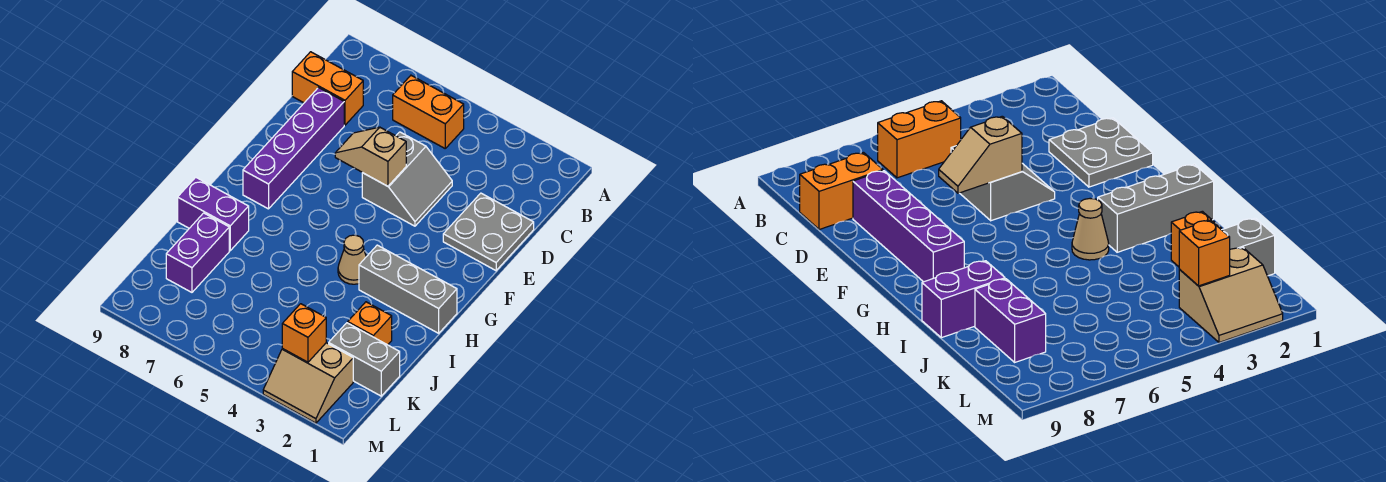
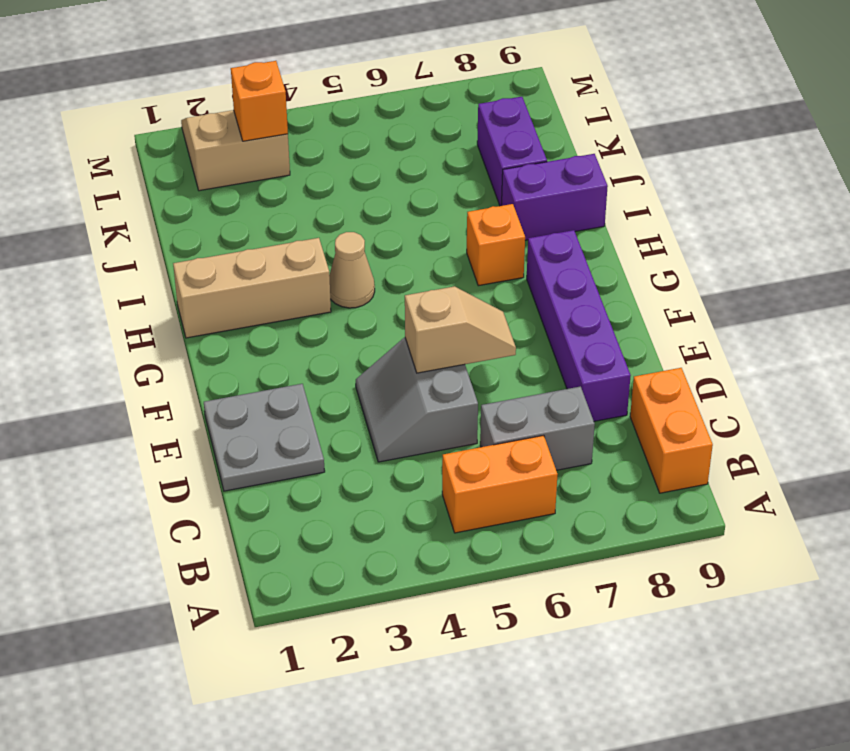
orange brick C8:C9 level 1 -> orange brick B9:C9 level 1
grey brick H1:H3 level 1 -> tan brick H1:H3 level 1
orange brick J2 level 1 -> orange brick H7 level 1
grey brick K1:K2 level 1 -> grey brick C6:C7 level 1

